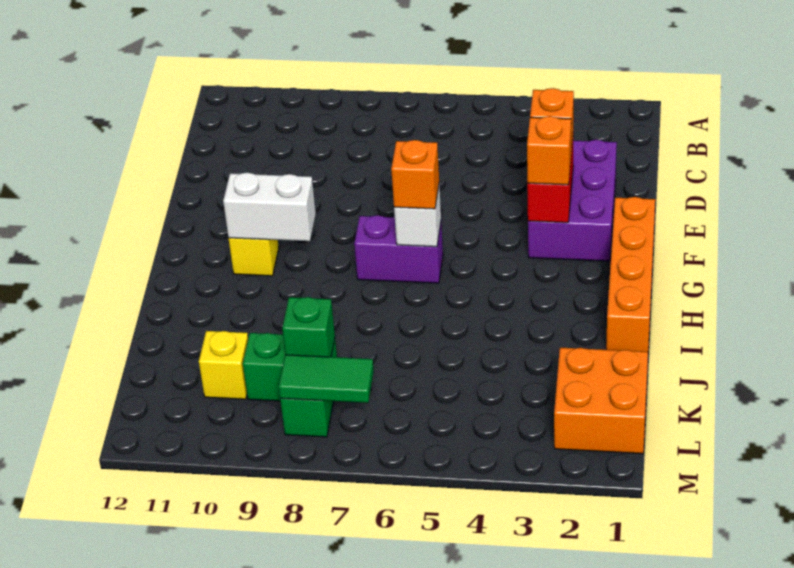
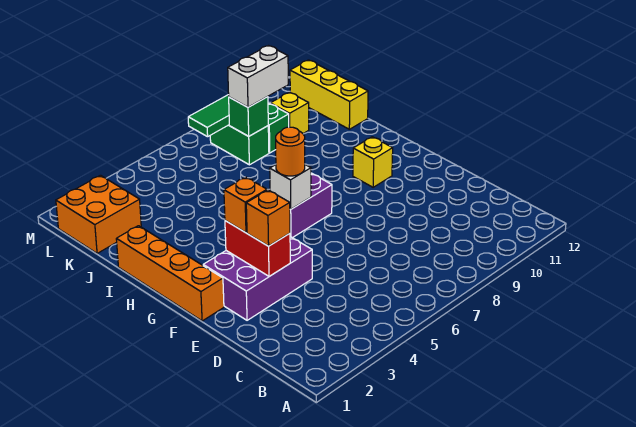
purple brick D2:F3 level 1 -> purple brick E2:F4 level 1
orange brick G6 level 3 -> orange round brick G6 level 3
white brick G9:G10 level 2 -> white brick K8:K9 level 3
none -> yellow brick J12:L12 level 1

